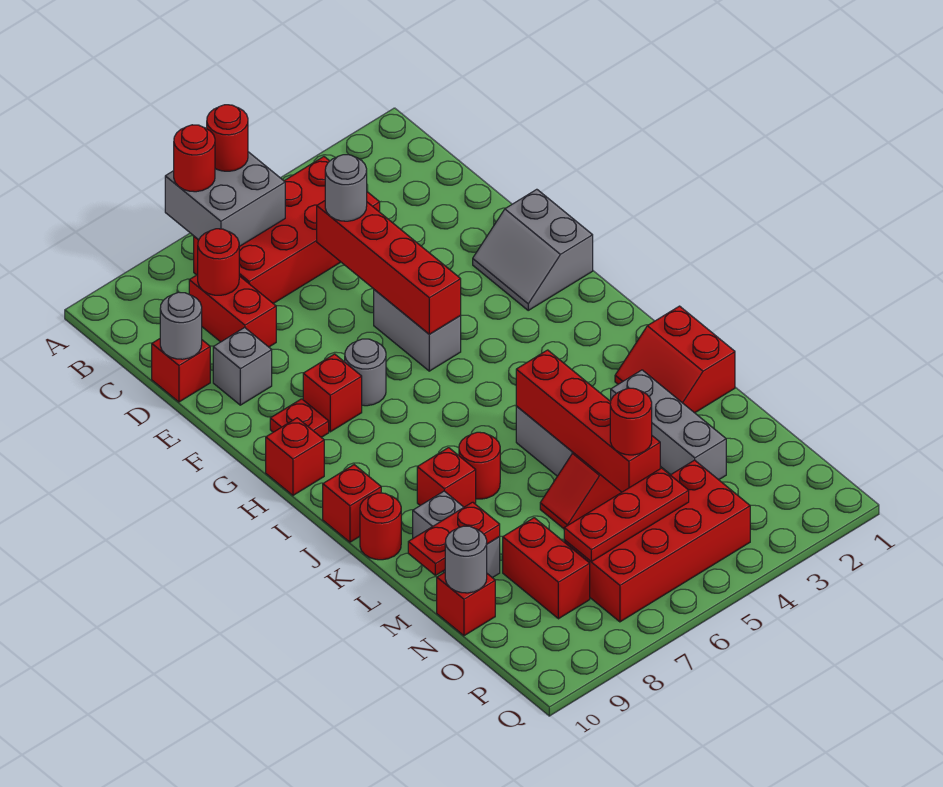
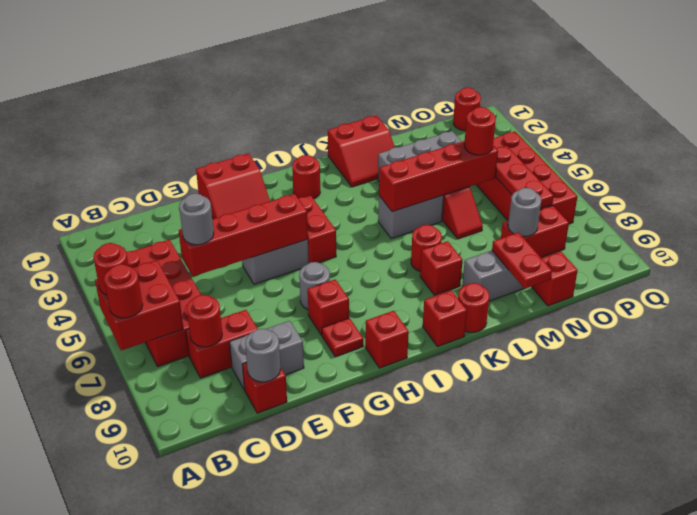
grey brick A6:B7 level 2 -> red brick A6:B7 level 2
grey brick E9 level 1 -> grey brick D9:E9 level 1
grey slope F1:G2 level 1 top 1 -> red slope F1:G2 level 1 top 1
none -> red brick H4:H5 level 1
none -> red round brick I2 level 1
grey round brick N10 level 2 -> grey round brick N8 level 2
none -> red round brick P1 level 1

